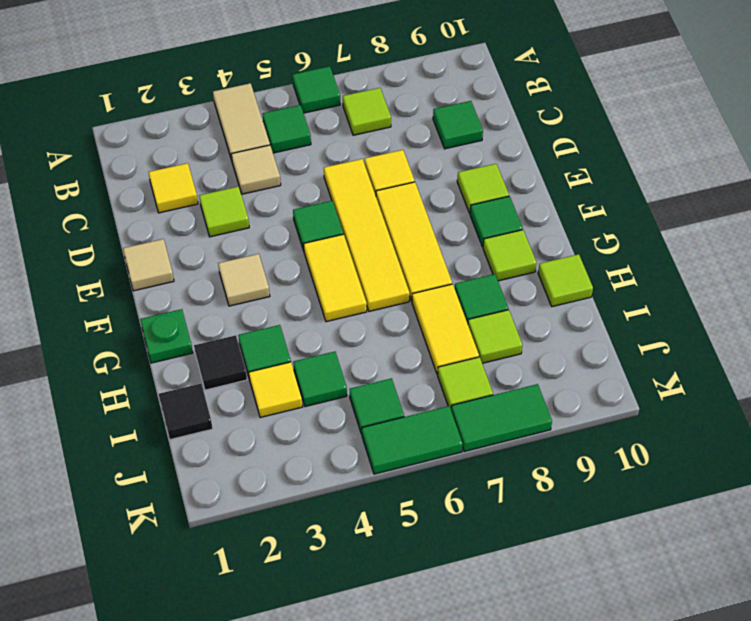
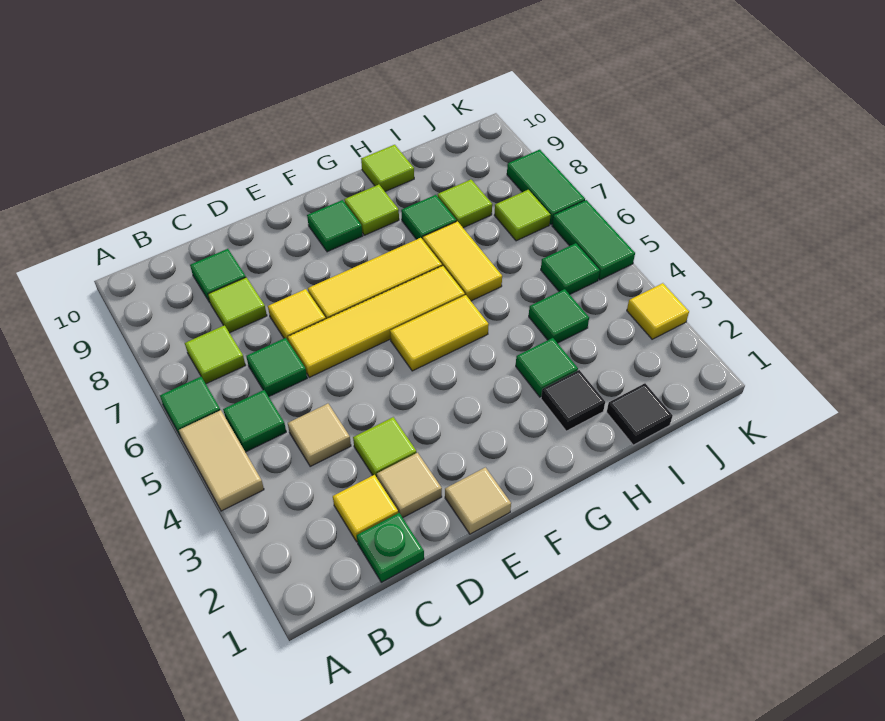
tan tile A4:B4 level 1 -> tan tile A4:A5 level 1
green tile E5 level 1 -> green tile C6 level 1
lime tile E9 level 1 -> lime tile C8 level 1
tan tile F3 level 1 -> tan tile D2 level 1
green plate G1 level 1 -> green plate C1 level 1
yellow tile H7:I7 level 1 -> yellow tile H6:H7 level 1
yellow tile I3 level 1 -> yellow tile K3 level 1

